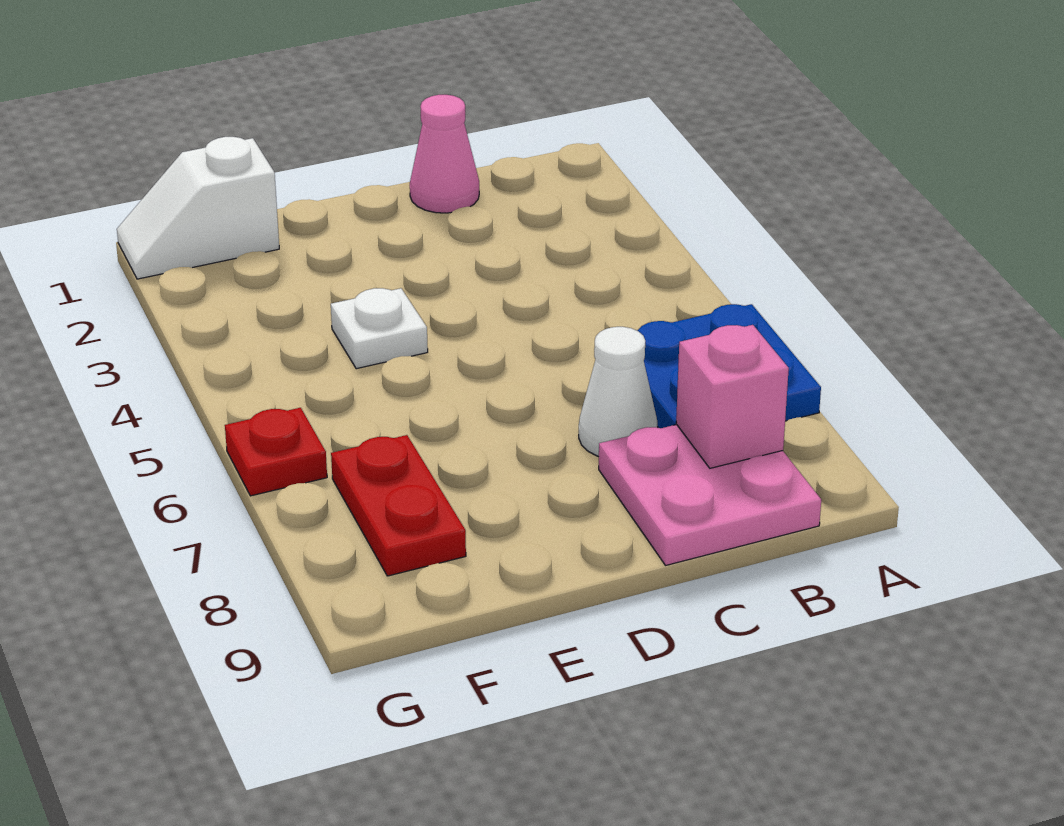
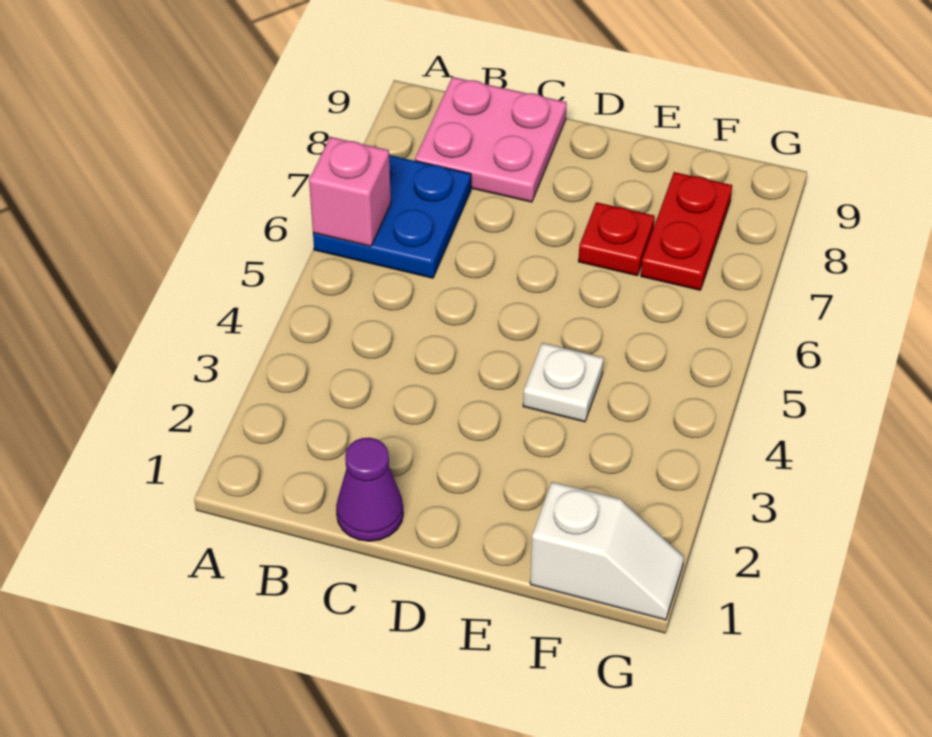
pink brick B8 level 2 -> pink brick A6 level 2
pink cone C1 level 1 -> purple cone C1 level 1
white cone C7 level 1 -> none
red plate G6 level 1 -> red plate E7 level 1

